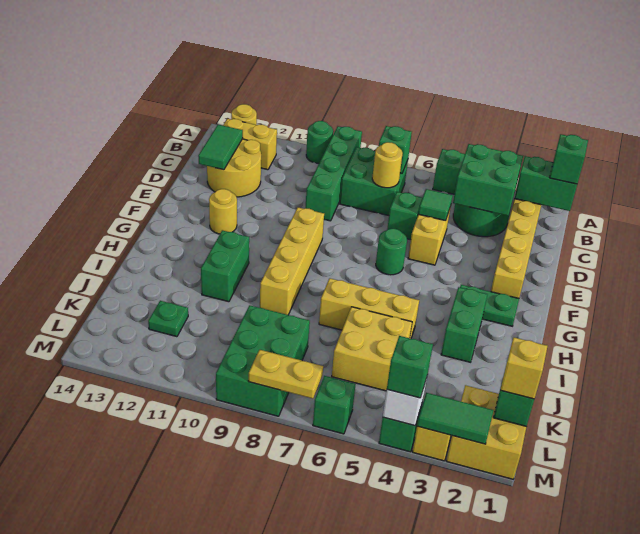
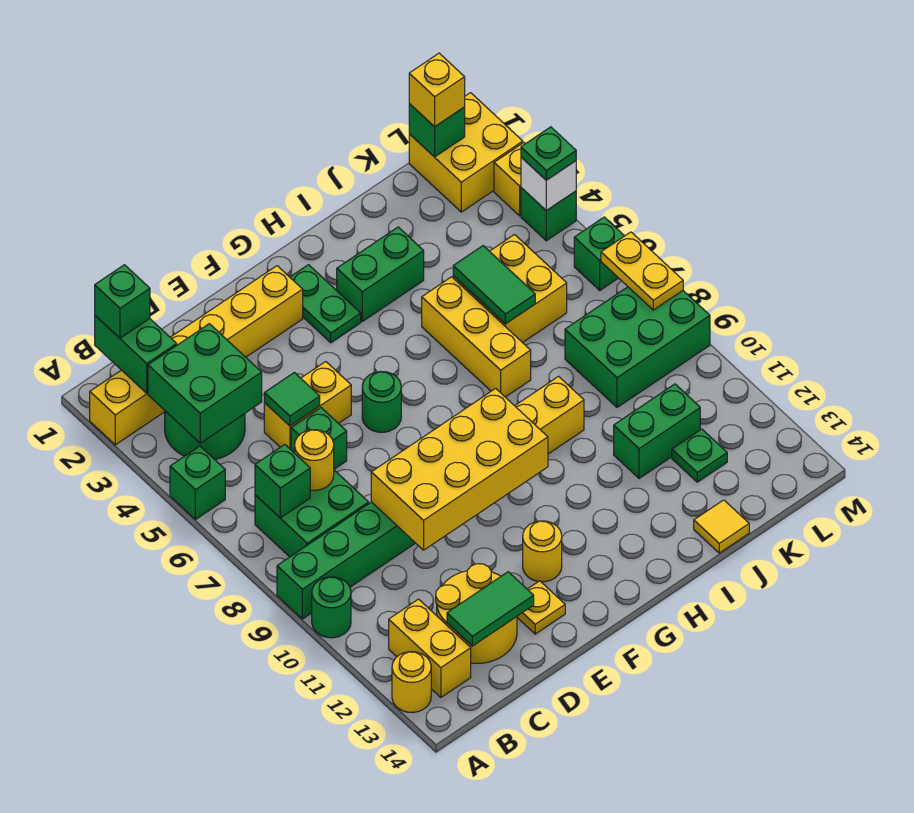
none -> yellow brick D9:G10 level 2
none -> yellow plate E13 level 1
green brick H11:I11 level 1 -> green brick J11:K11 level 1
none -> yellow tile J14 level 1
green tile M2:M3 level 2 -> green tile J5:J6 level 2
green brick M4 level 3 -> green plate M4 level 3

